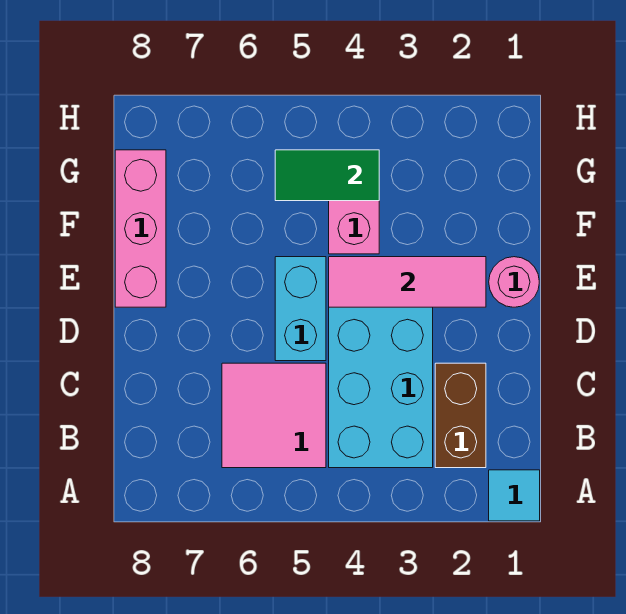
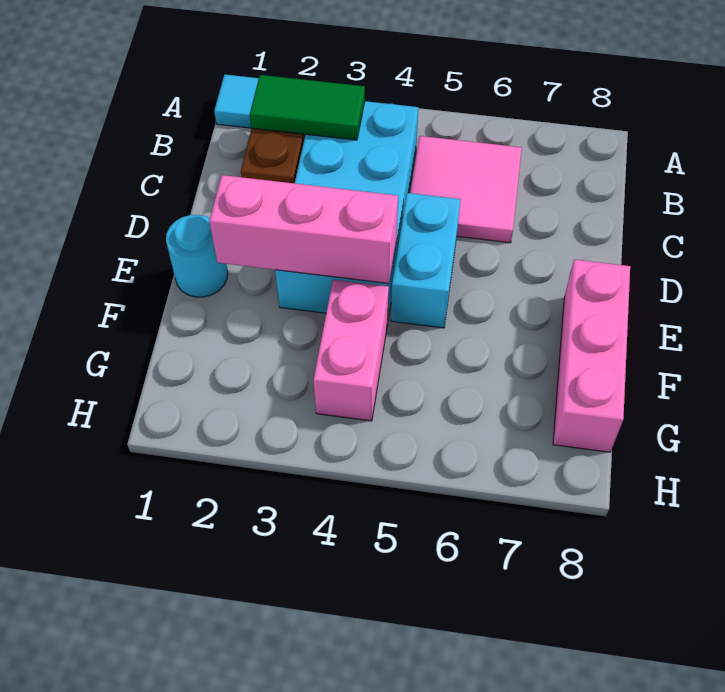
pink round brick E1 level 1 -> cyan round brick E1 level 1
pink tile E2:E4 level 2 -> pink brick E2:E4 level 2
green tile G4:G5 level 2 -> green tile B2:B3 level 2

